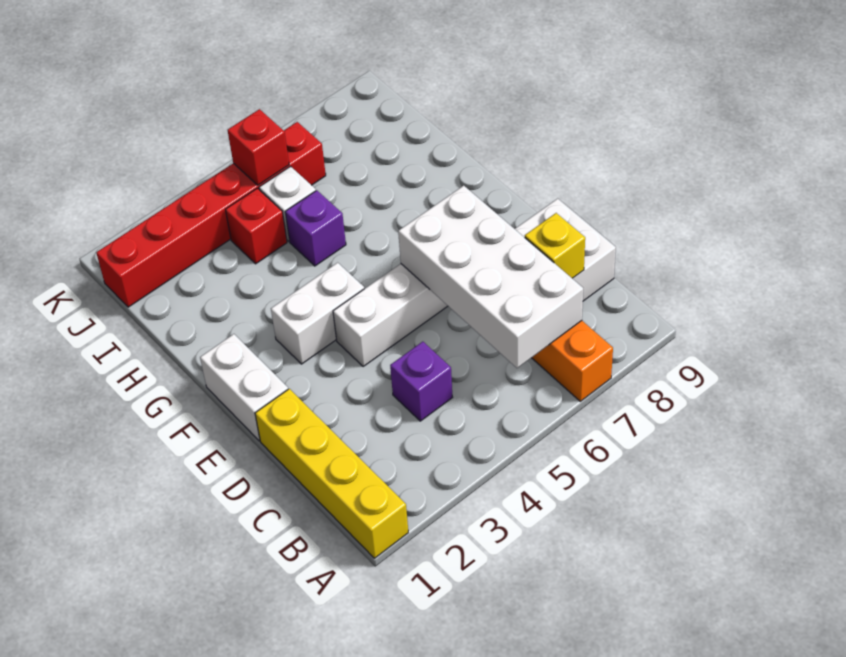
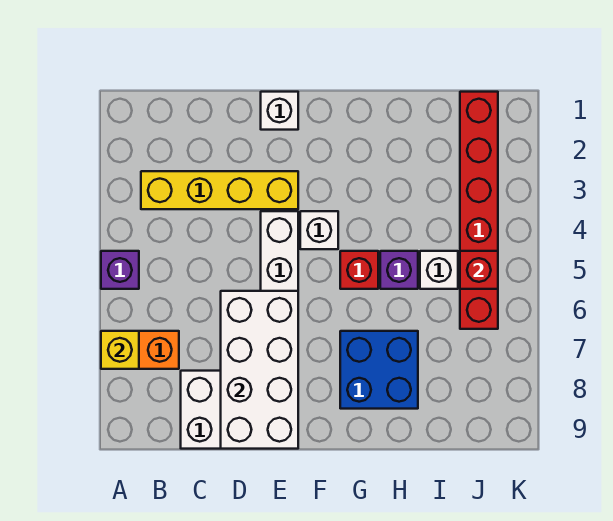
yellow brick A1:D1 level 1 -> yellow brick B3:E3 level 1
white brick B6:E7 level 2 -> white brick D6:E9 level 2
purple brick C4 level 1 -> purple brick A5 level 1
yellow brick C8 level 2 -> yellow brick A7 level 2
white brick E1:F1 level 1 -> white brick E1 level 1
white brick F3:F4 level 1 -> white brick F4 level 1
none -> blue brick G7:H8 level 1
red brick I4 level 1 -> red brick G5 level 1

